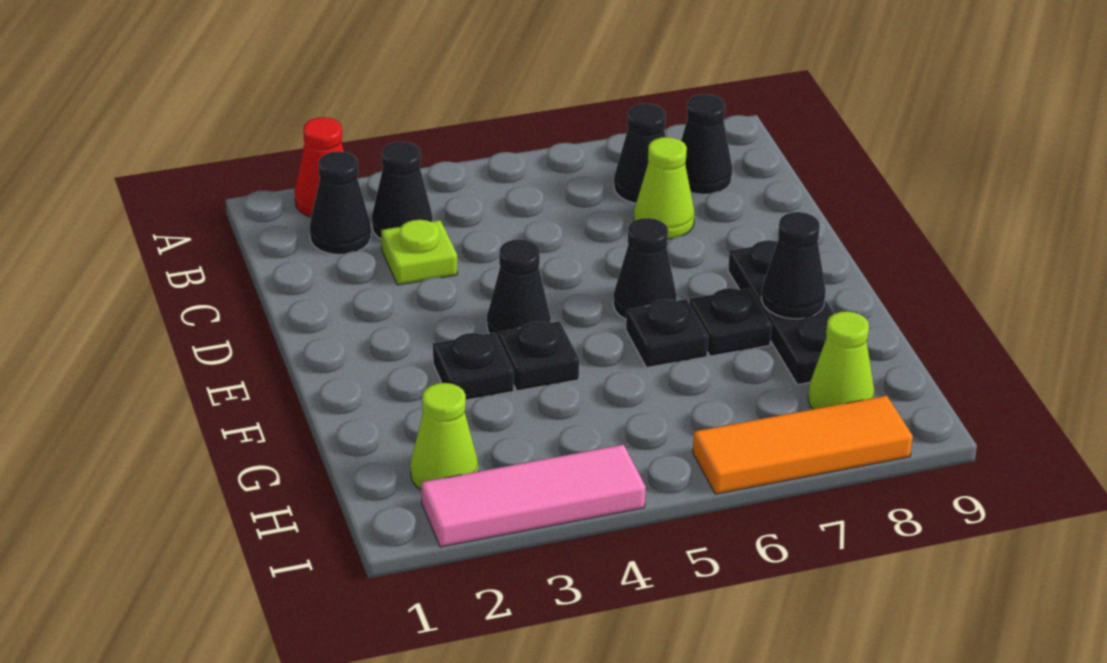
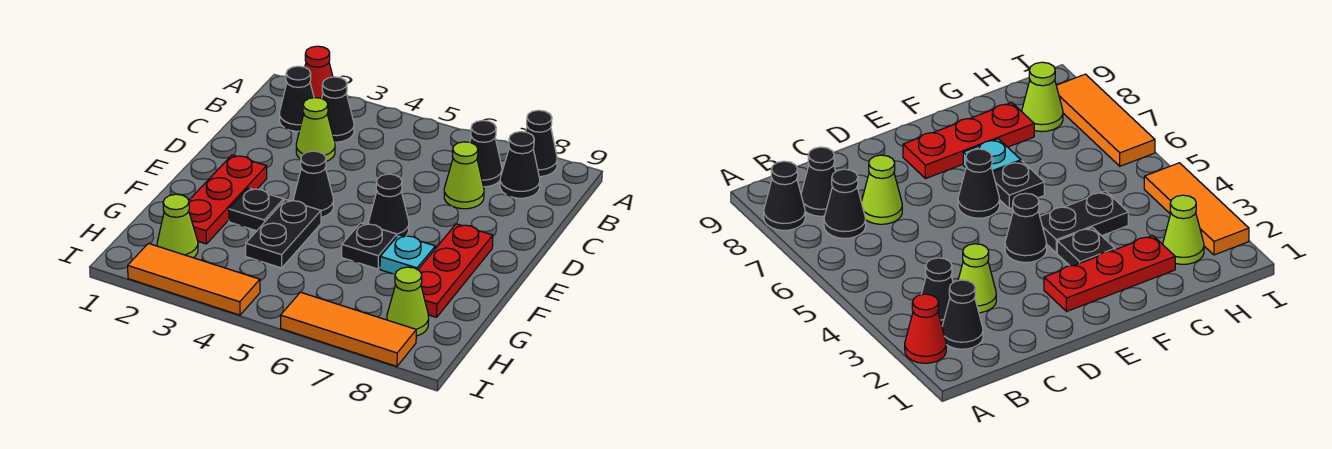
lime plate C3 level 1 -> lime cone C3 level 1
none -> red plate E2:G2 level 1
black plate E8:G8 level 1 -> red plate E8:G8 level 1
black plate F4 level 1 -> black plate F4:G4 level 1
black plate F7 level 1 -> cyan plate F7 level 1
black cone F8 level 2 -> black cone A8 level 1
pink tile I2:I4 level 1 -> orange tile I2:I4 level 1

